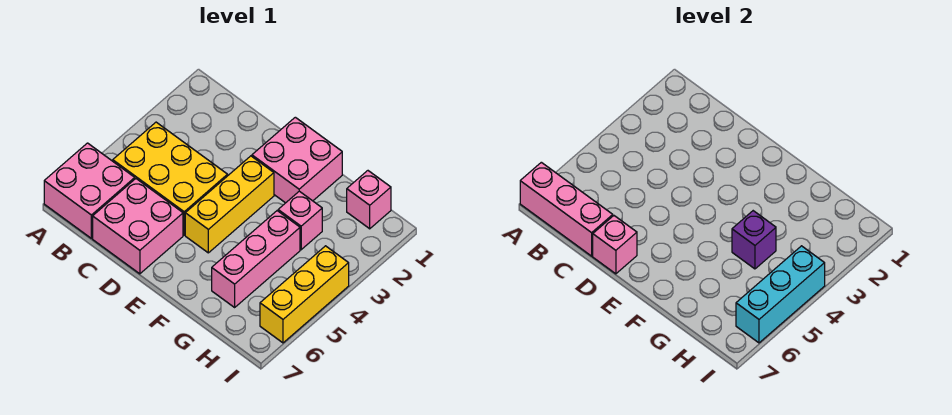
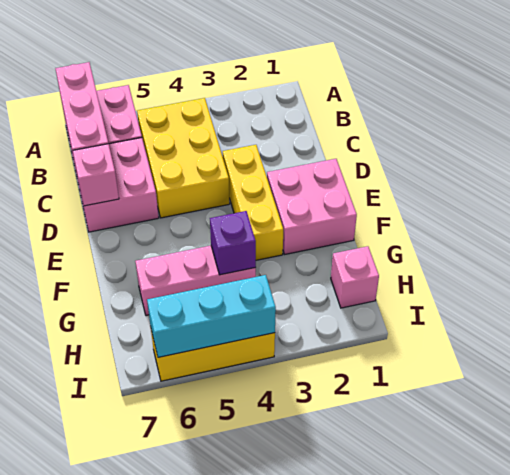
yellow brick E3:E5 level 1 -> yellow brick D3:F3 level 1
pink brick G3 level 1 -> none

